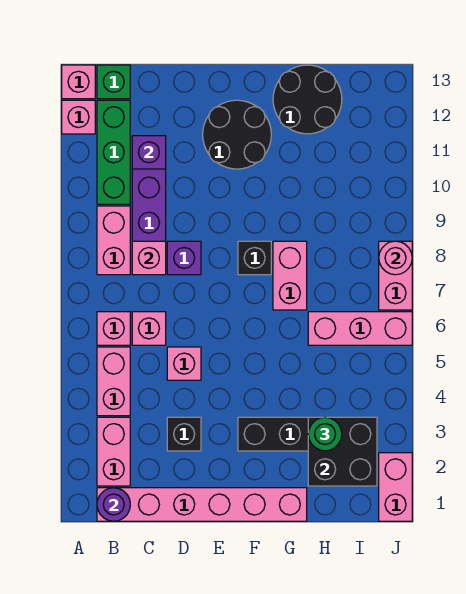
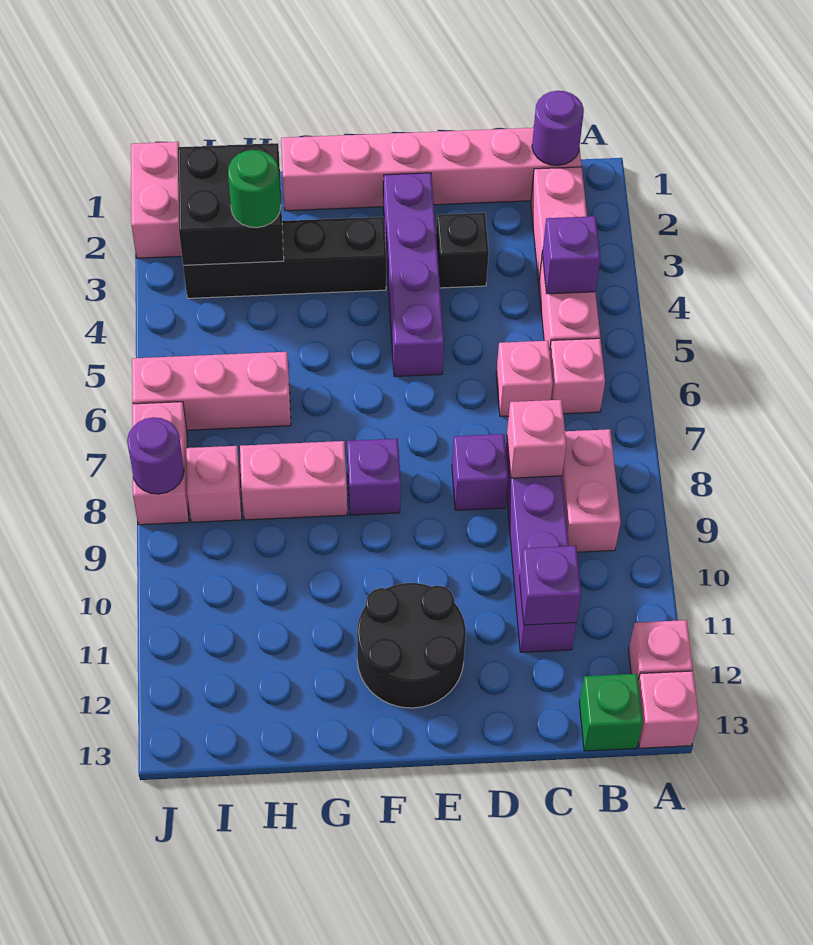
none -> purple brick B4 level 2
green brick B10:B12 level 1 -> none
pink brick D5 level 1 -> pink brick I8 level 1
none -> purple brick E2:E5 level 1
black brick F8 level 1 -> purple brick F8 level 1
pink brick G7:G8 level 1 -> pink brick G8:H8 level 1
black round brick G12:H13 level 1 -> none
pink round brick J8 level 2 -> purple round brick J8 level 2

